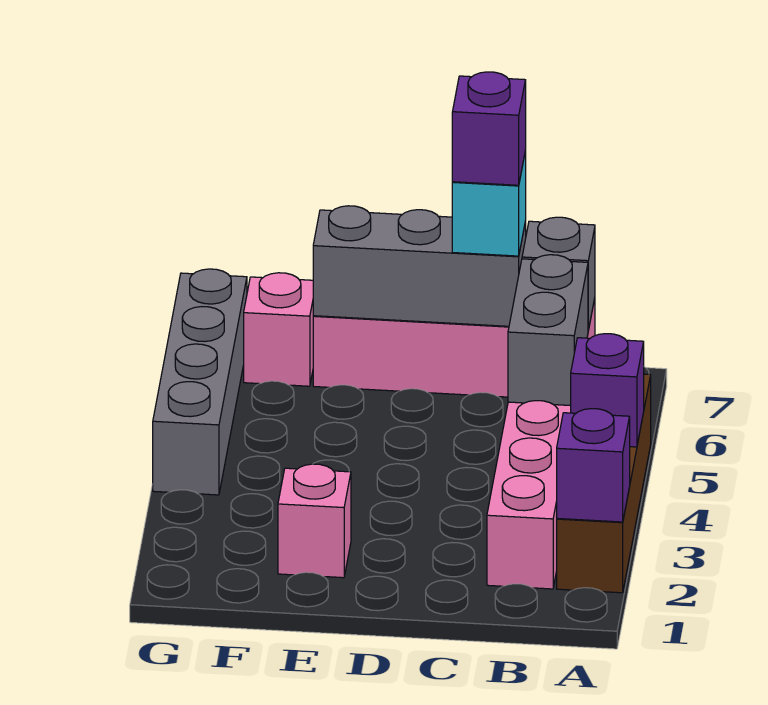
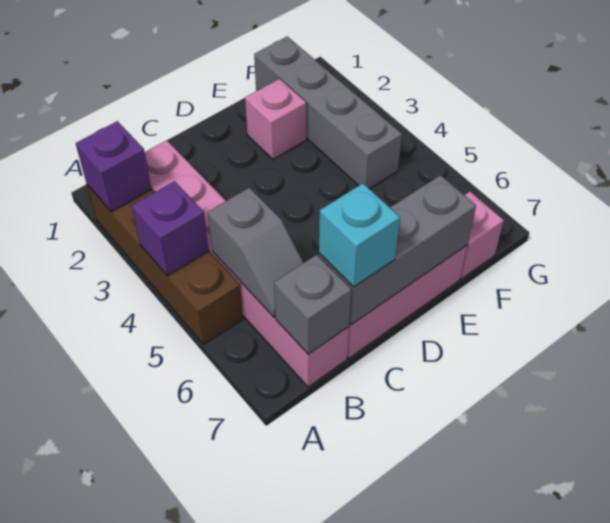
grey brick B5:B6 level 2 -> grey slope B5:B6 level 2 top 5
purple brick C7 level 4 -> none
grey brick G4:G7 level 1 -> grey brick F1:F4 level 1

